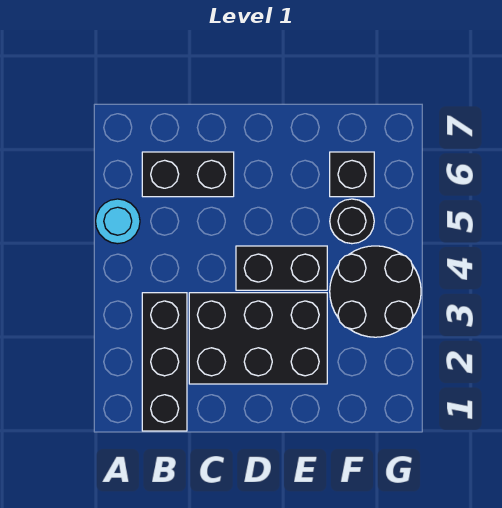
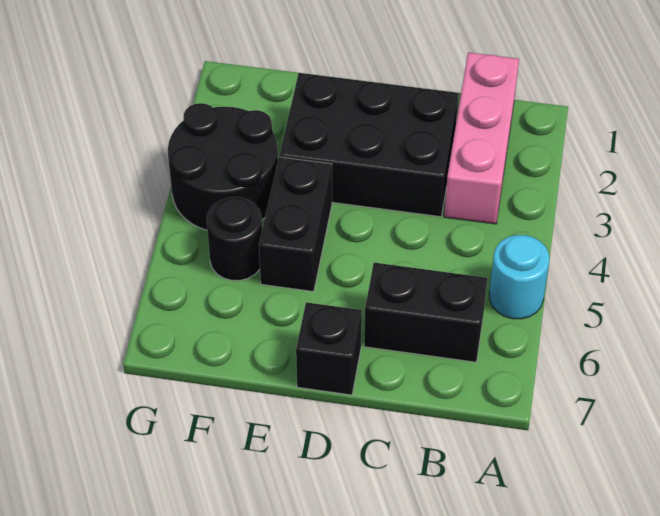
black brick B1:B3 level 1 -> pink brick B1:B3 level 1
black brick D4:E4 level 1 -> black brick E4:E5 level 1
black brick F6 level 1 -> black brick D7 level 1

